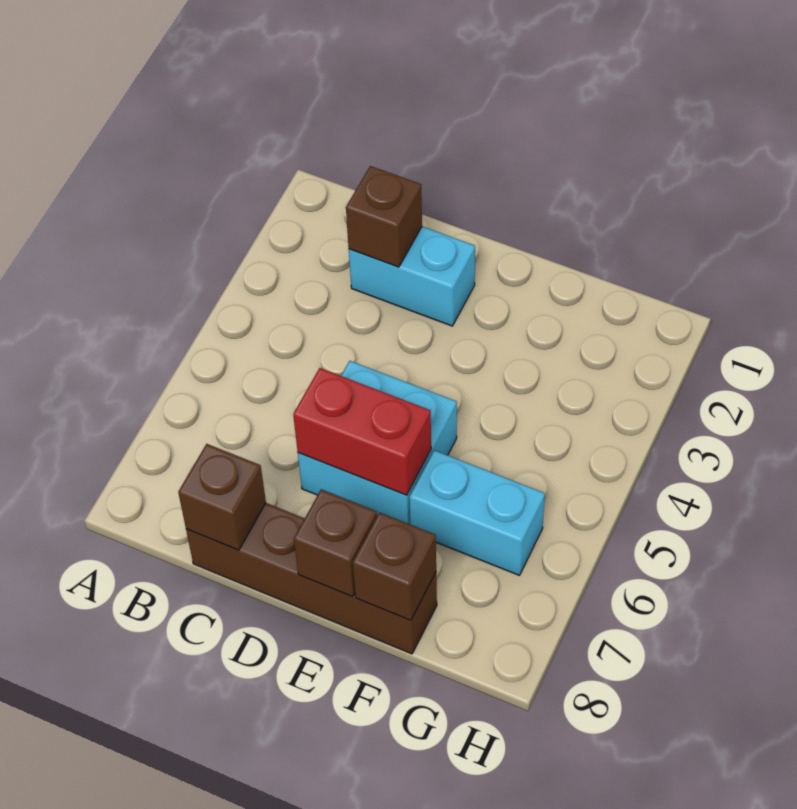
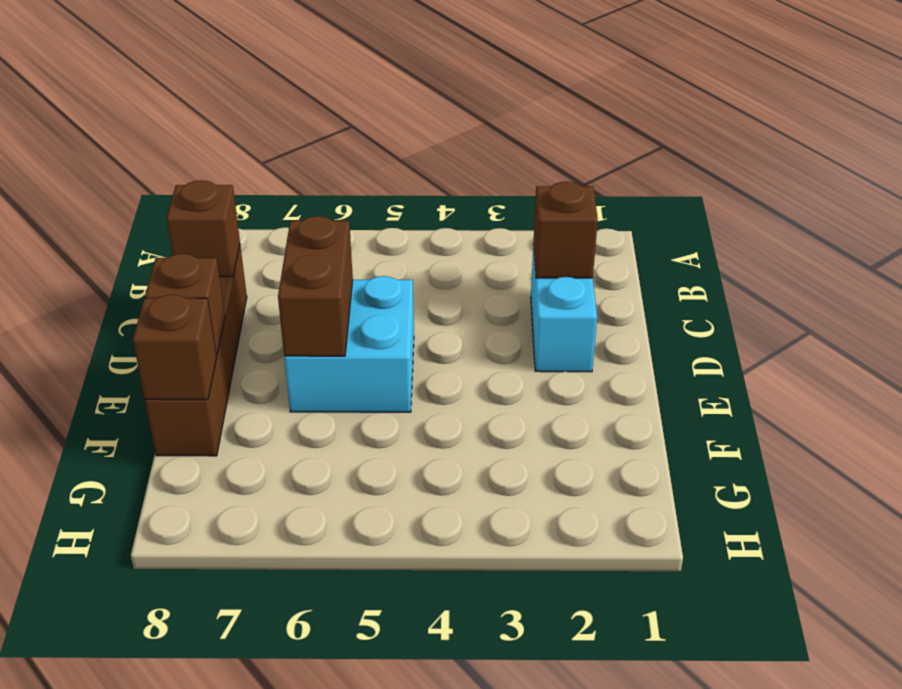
red brick D6:E6 level 2 -> brown brick D6:E6 level 2
cyan brick F6:G6 level 1 -> none

